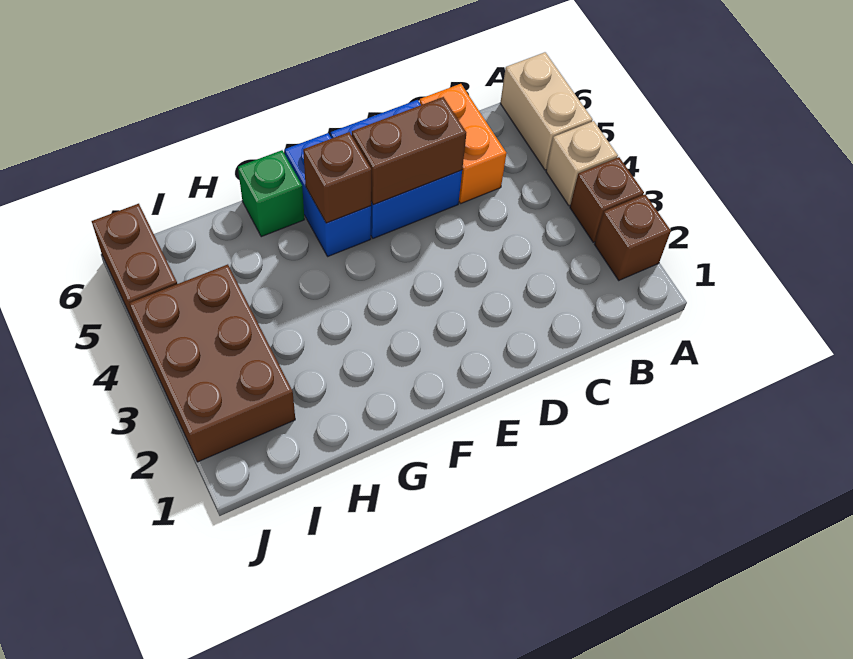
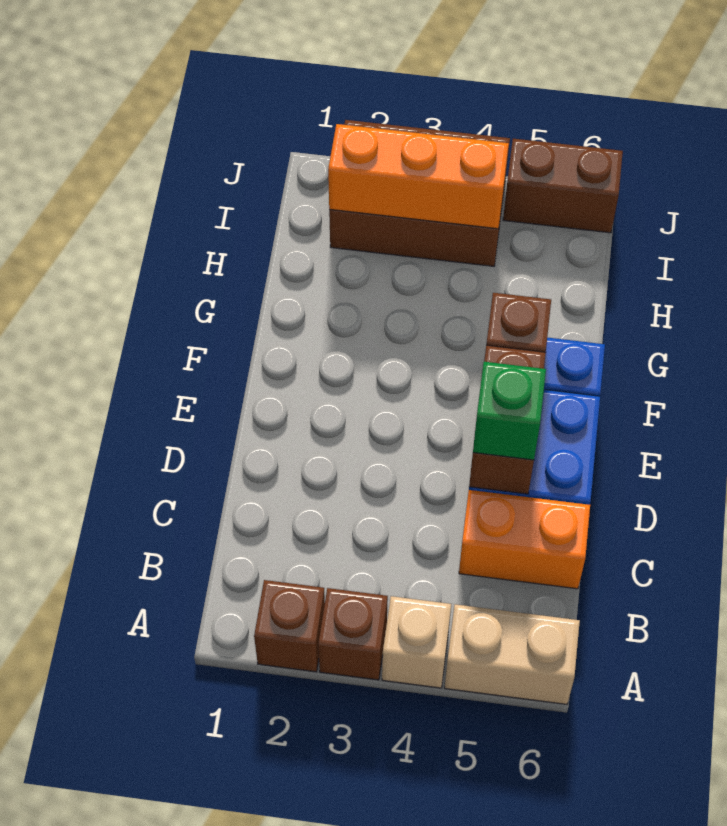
green brick G6 level 1 -> green brick D5 level 3
none -> orange brick I2:I4 level 2

